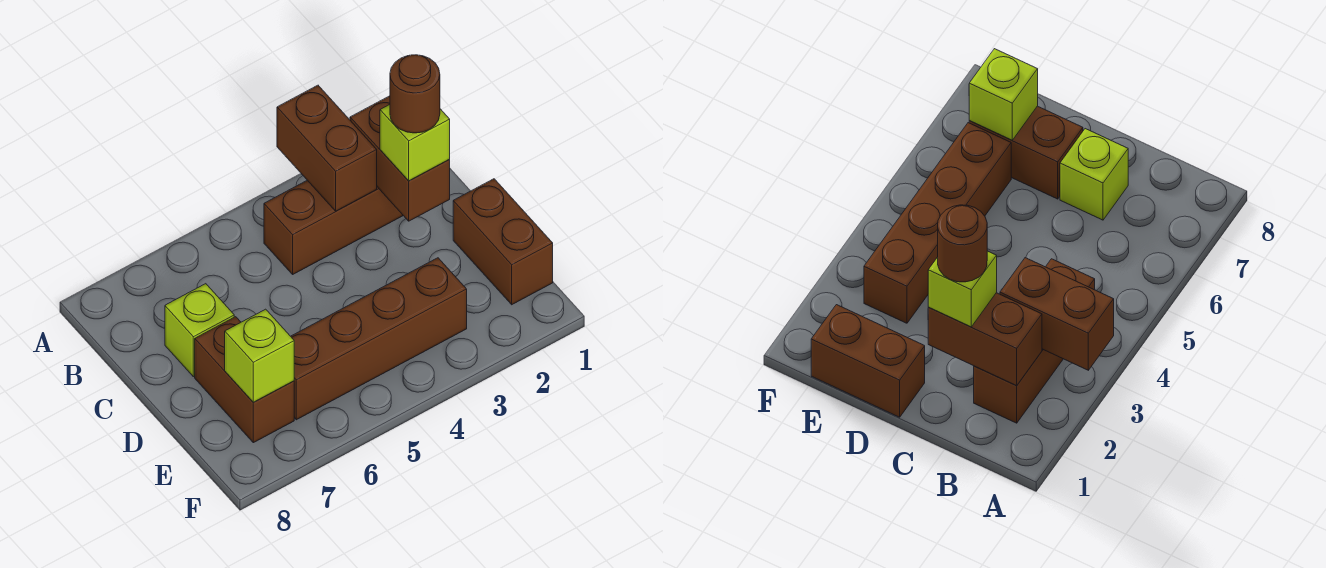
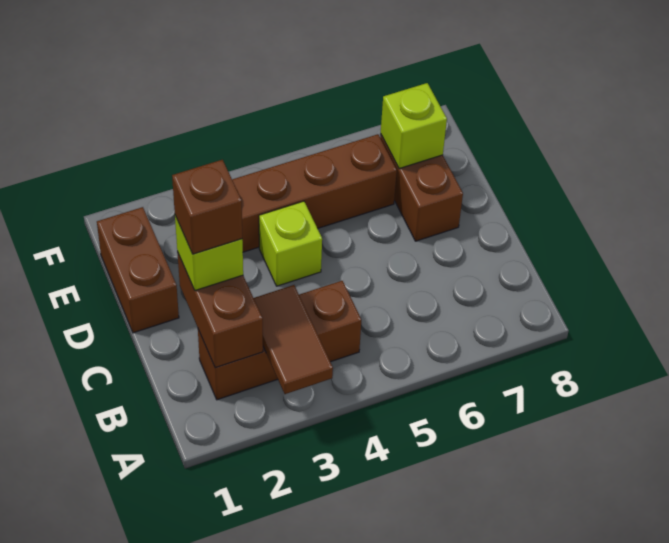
brown brick A3:B3 level 2 -> brown tile A3:B3 level 2
brown round brick C2 level 4 -> brown brick C2 level 4
lime brick C7 level 1 -> lime brick D4 level 1

